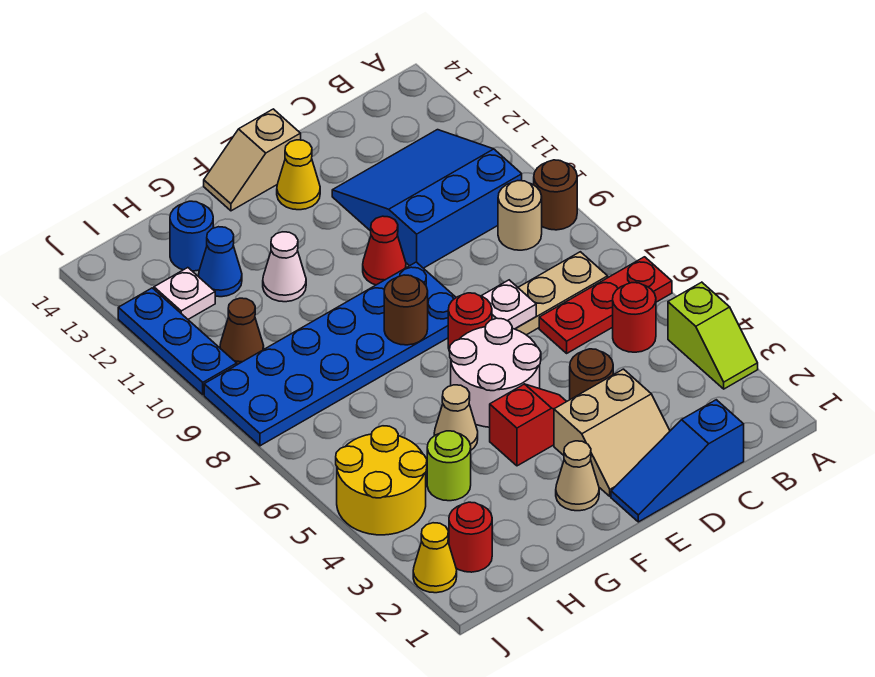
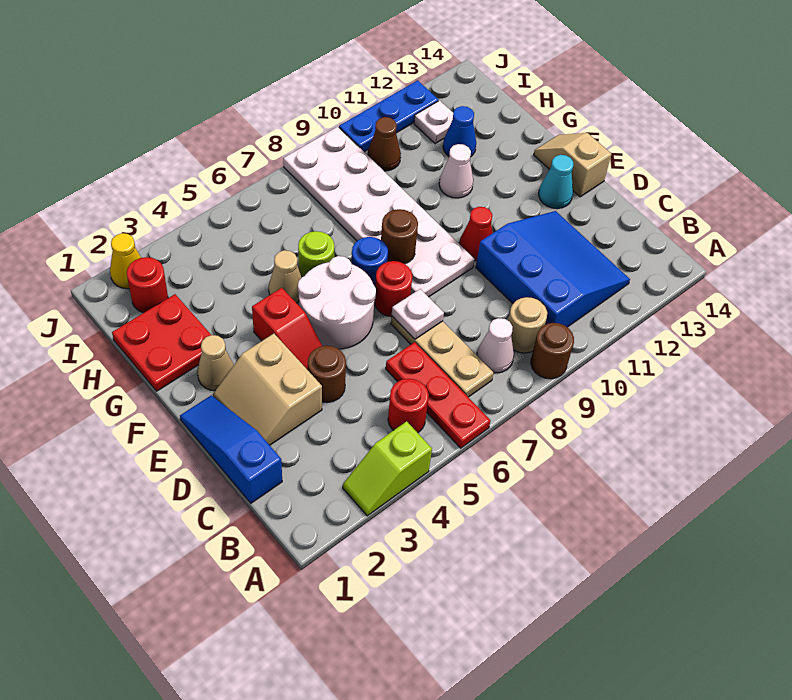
none -> white cone B8 level 1
blue plate E8:J9 level 1 -> white plate E8:J9 level 1
yellow cone E13 level 1 -> cyan cone E13 level 1
none -> red plate G1:H2 level 1
lime round brick H4 level 1 -> lime round brick G6 level 1
blue round brick H13 level 1 -> blue round brick F7 level 1
yellow round brick I4:J5 level 1 -> none

